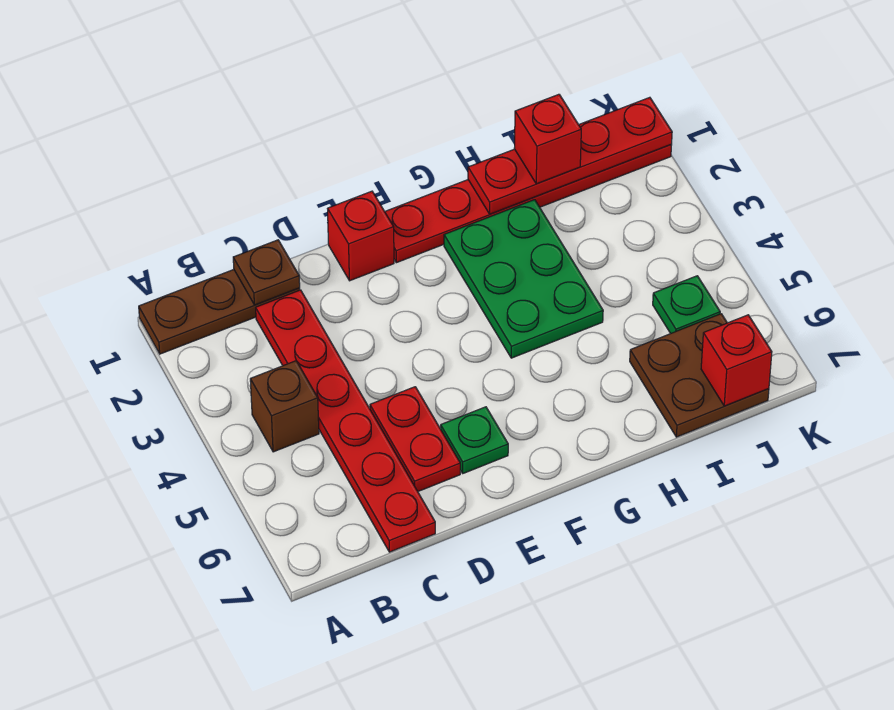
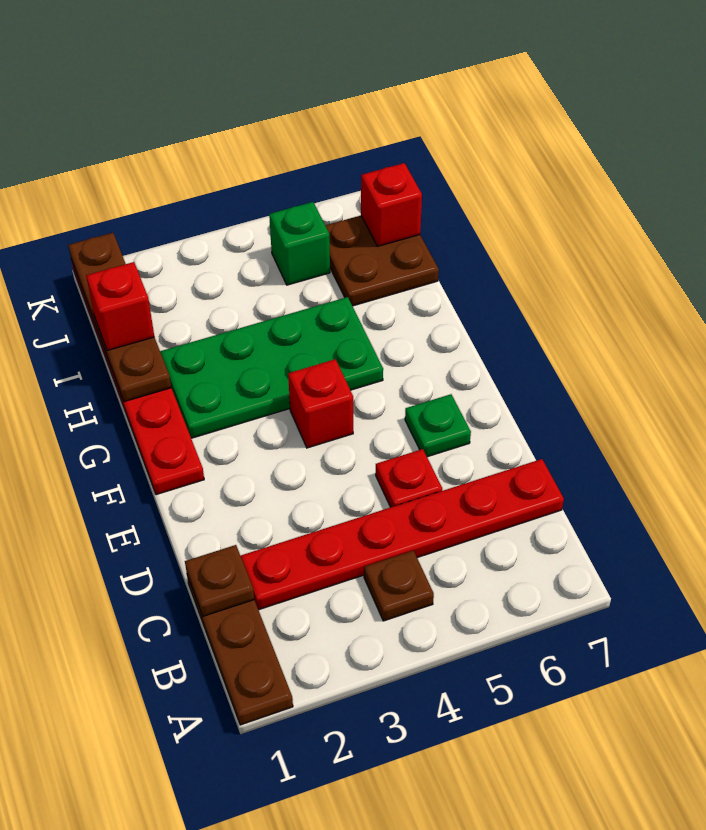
brown brick B4 level 1 -> brown plate B4 level 1
red plate D5:D6 level 1 -> red plate D5 level 1
red brick E1 level 1 -> red brick F4 level 1
green plate G2:H4 level 1 -> green plate G2:H5 level 1
red plate H1:K1 level 2 -> brown plate H1:K1 level 2
green plate J5 level 1 -> green brick J5 level 1

